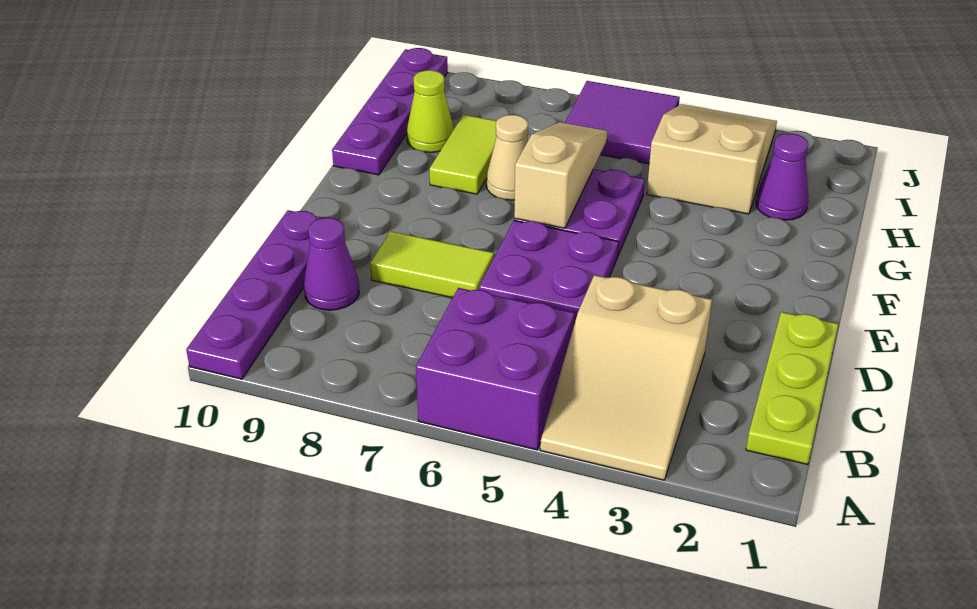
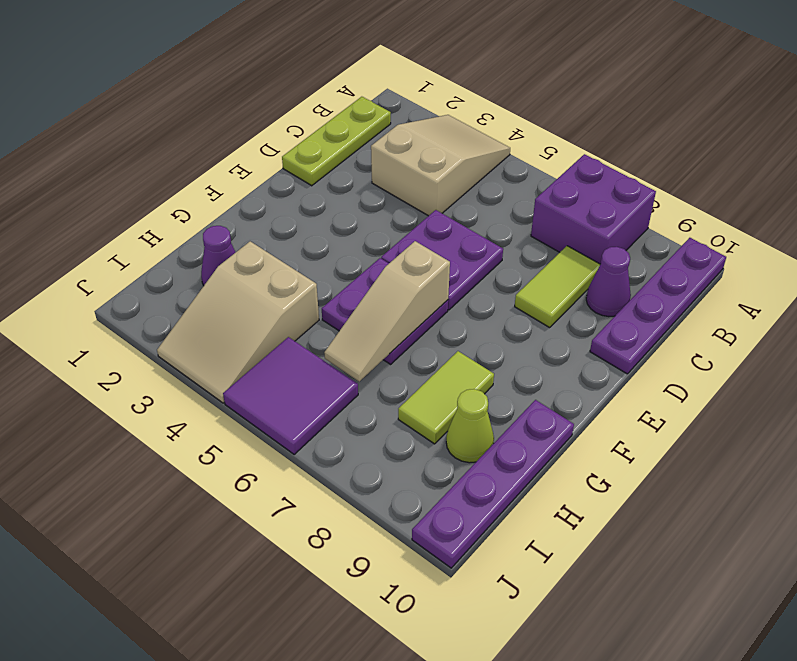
purple brick A5:B6 level 1 -> purple brick A7:B8 level 1
lime tile D7:D8 level 1 -> lime tile C8:D8 level 1
tan cone G7 level 1 -> none

